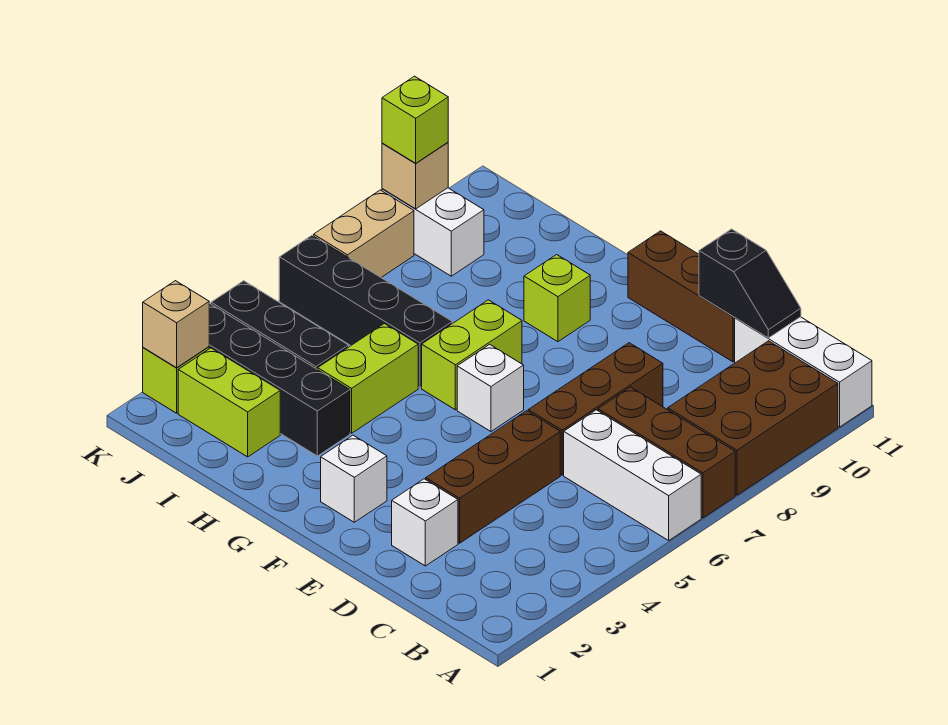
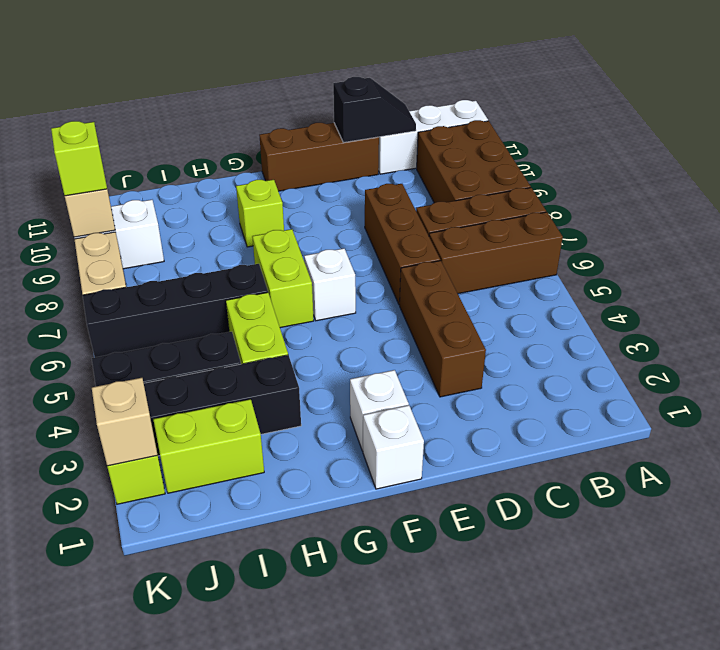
white brick A6:C6 level 1 -> brown brick A6:C6 level 1
white brick D2 level 1 -> white brick F1 level 1

